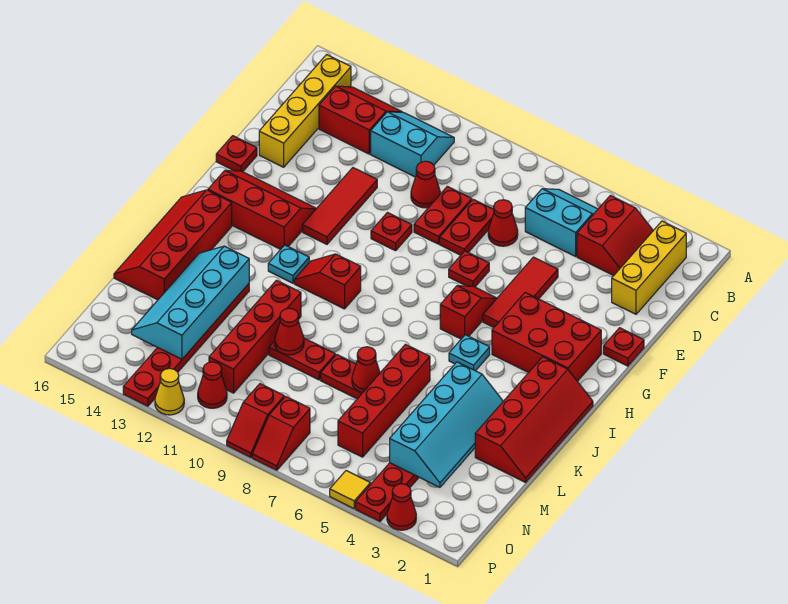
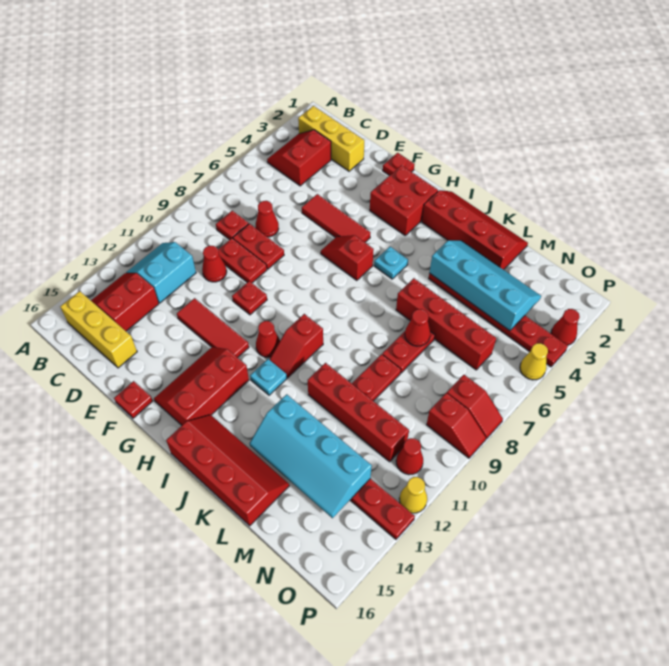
red slope B3:C4 level 1 top 4 -> red slope B3:C4 level 1 top C
cyan slope B5:C6 level 1 top C -> none
yellow brick B15:E15 level 1 -> yellow brick B15:D15 level 1
red plate F7 level 1 -> red plate C8 level 1
red brick G2:H4 level 1 -> red brick G2:H3 level 1
red slope I15:L16 level 1 top 15 -> red slope I15:L16 level 1 top 16
red cone L10 level 2 -> red cone H11 level 1
yellow tile P5 level 1 -> yellow cone P5 level 1

